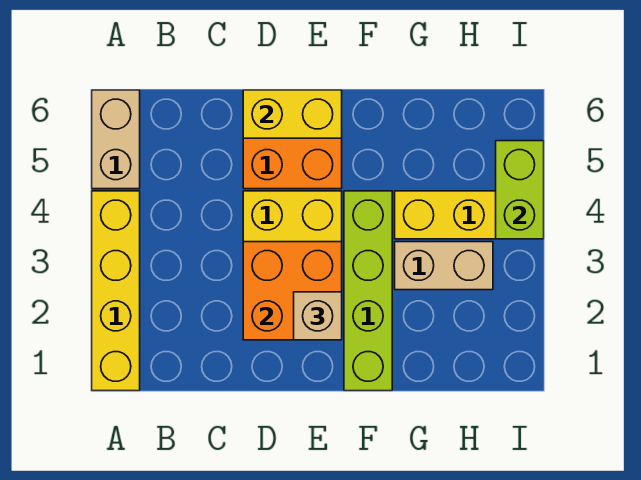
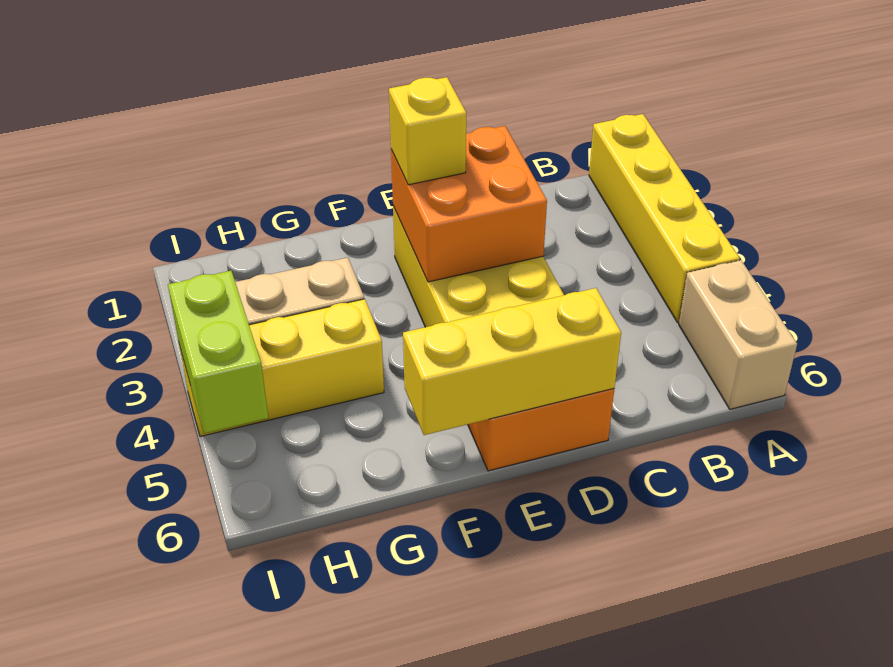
yellow brick D6:E6 level 2 -> yellow brick D6:F6 level 2
tan brick E2 level 3 -> yellow brick E2 level 3
lime brick F1:F4 level 1 -> none

